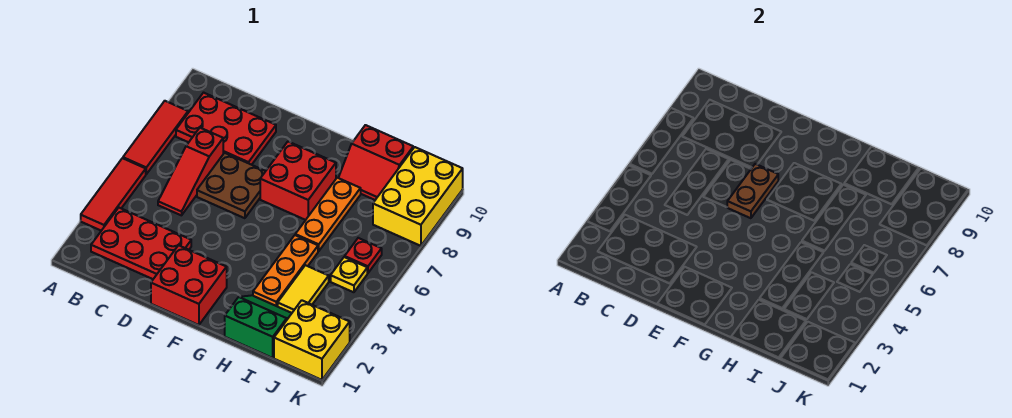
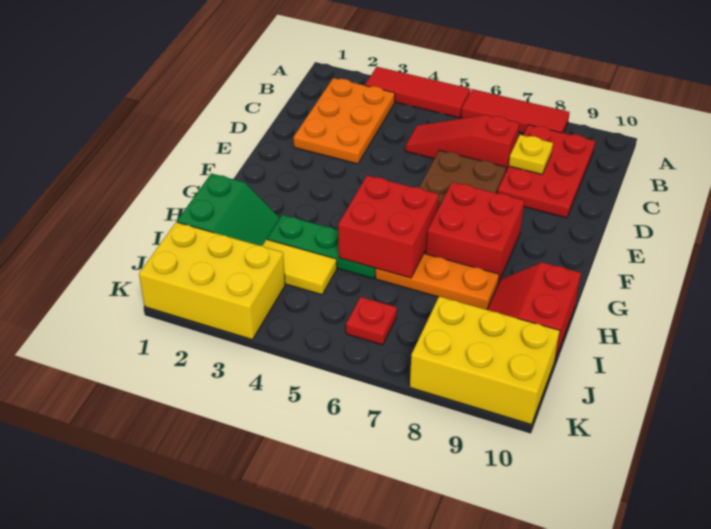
red plate B2:D3 level 1 -> orange plate B2:D3 level 1
red brick E1:F2 level 1 -> red brick G5:H6 level 2
brown plate E6:E7 level 2 -> none
orange plate H3:H5 level 1 -> green plate H3:H5 level 1
yellow brick J1:K2 level 1 -> yellow brick J1:K3 level 1
yellow plate J5 level 1 -> yellow plate C8 level 2

